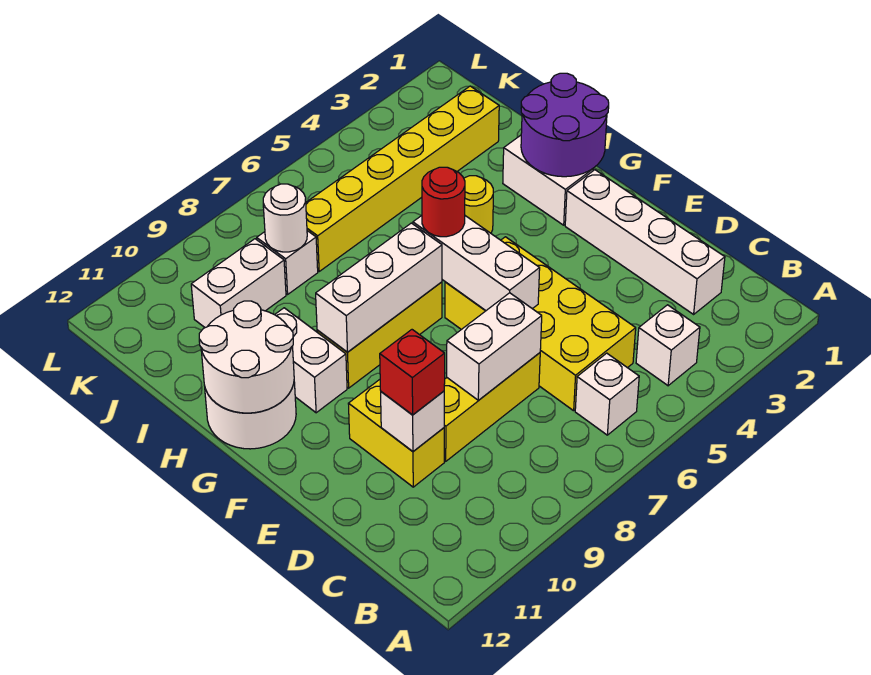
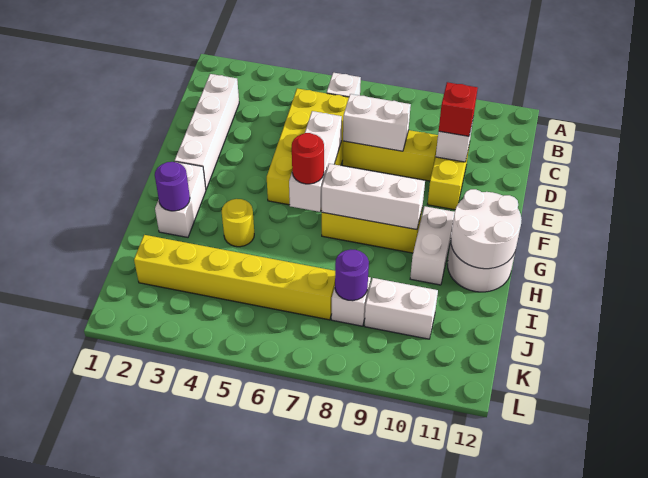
white brick B4 level 1 -> none
purple round brick G1:H2 level 2 -> purple round brick H2 level 2
white round brick J8 level 2 -> purple round brick J8 level 2

